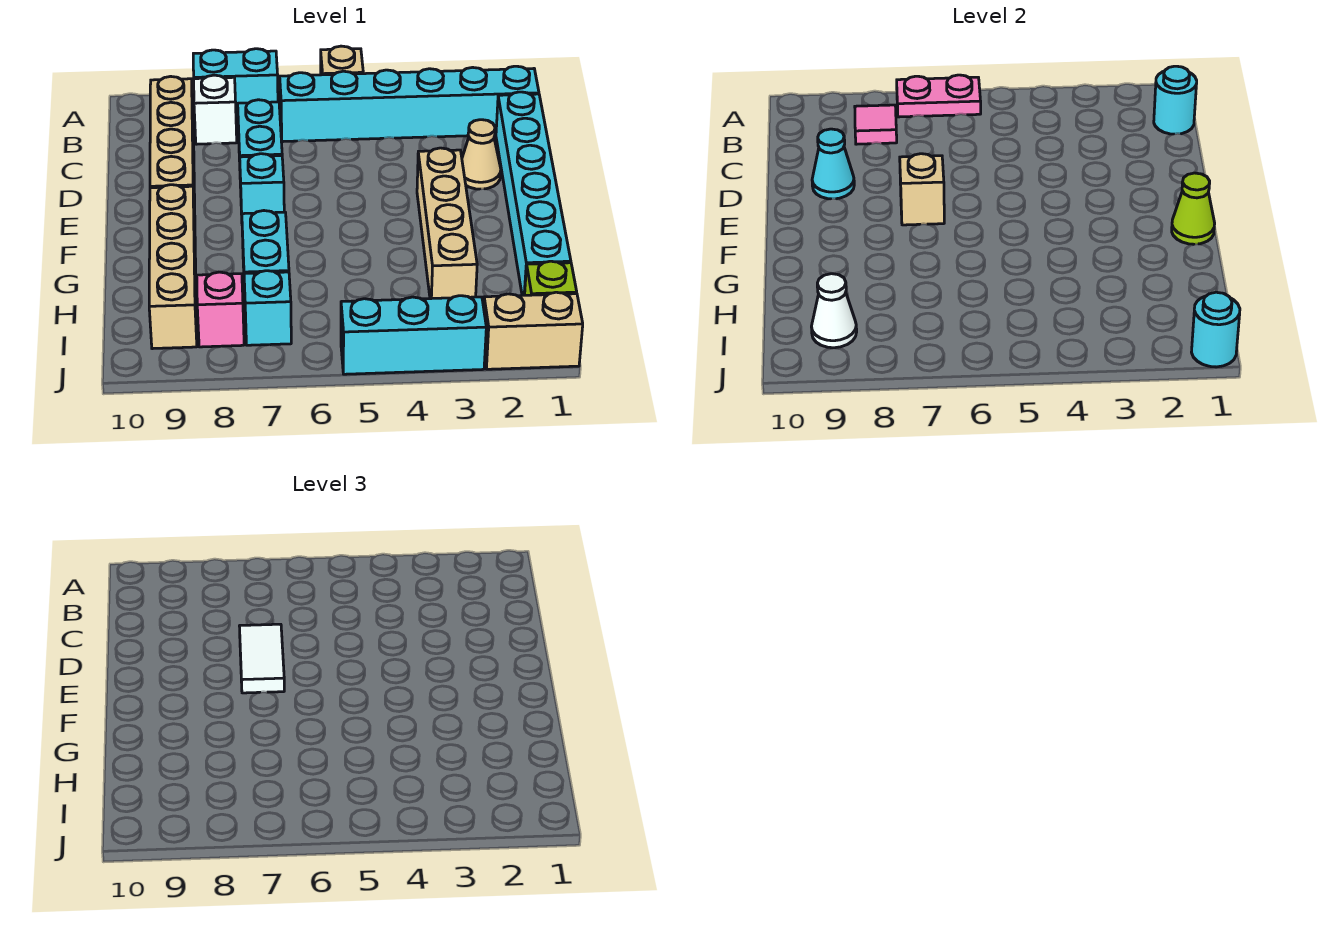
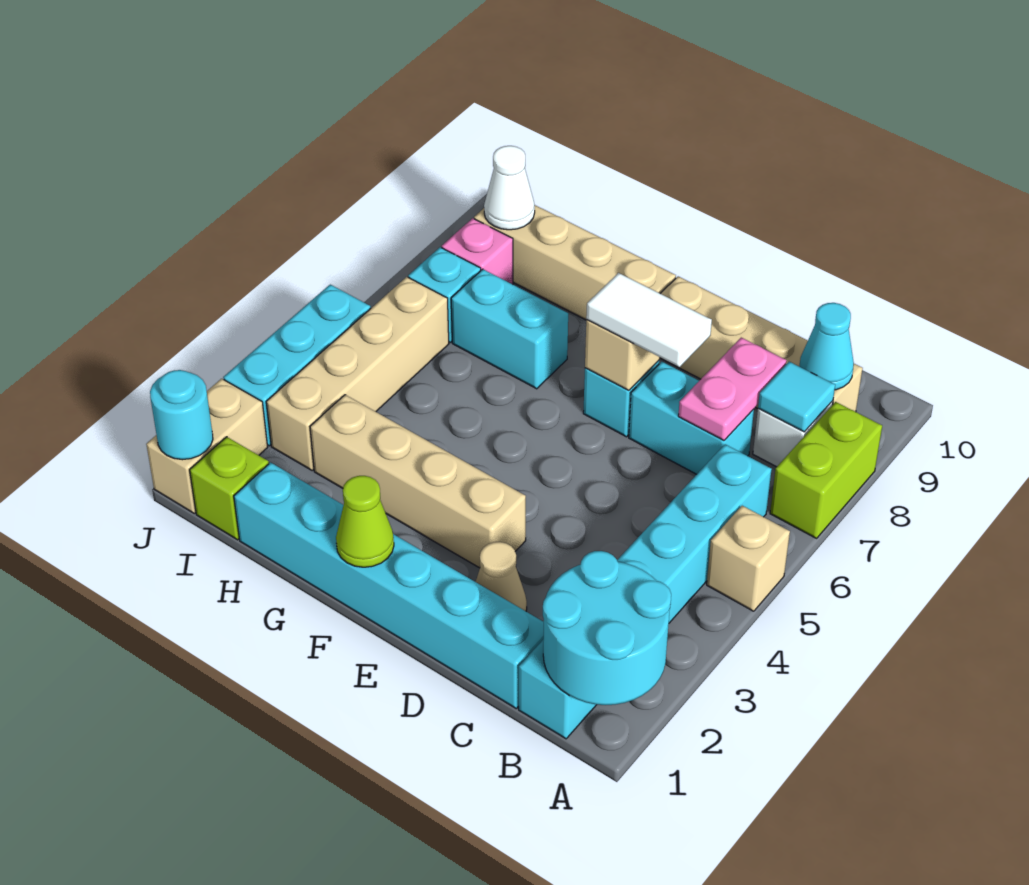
pink plate A6:A7 level 2 -> pink plate C7:C8 level 2
cyan brick A7:A8 level 1 -> lime brick A7:A8 level 1
cyan round brick B1 level 2 -> cyan round brick A1:B2 level 2
pink tile B8 level 2 -> cyan tile B8 level 2
cyan cone D9 level 2 -> cyan cone B9 level 2
none -> tan brick I3:I6 level 1

